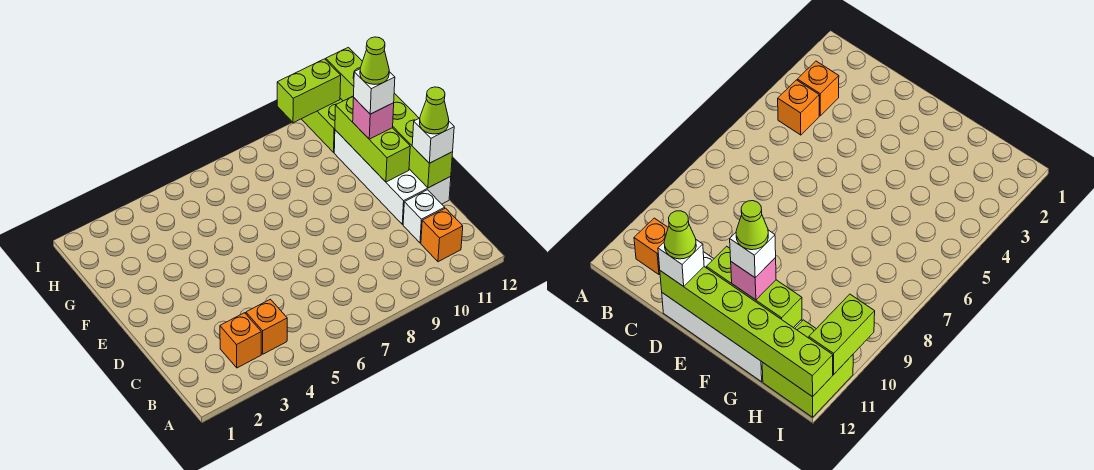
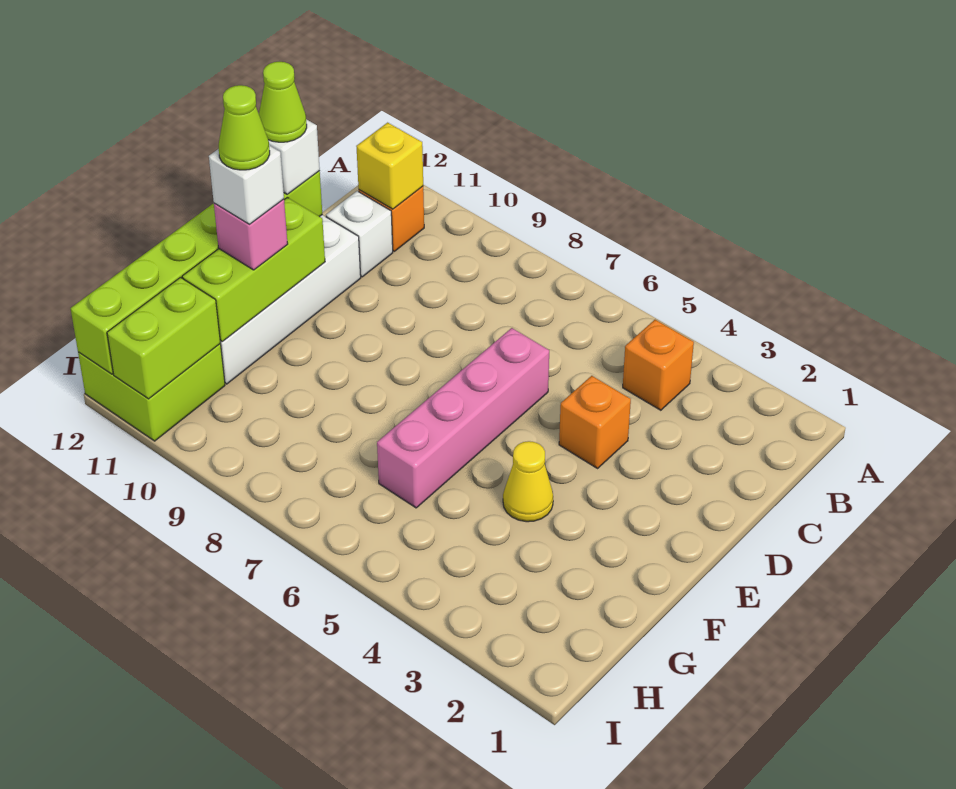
orange brick B3 level 1 -> orange brick D4 level 1
none -> yellow brick B11 level 2
none -> pink brick D6:G6 level 1
none -> yellow cone F4 level 1
lime brick I10:I11 level 2 -> lime brick H11:I11 level 2

